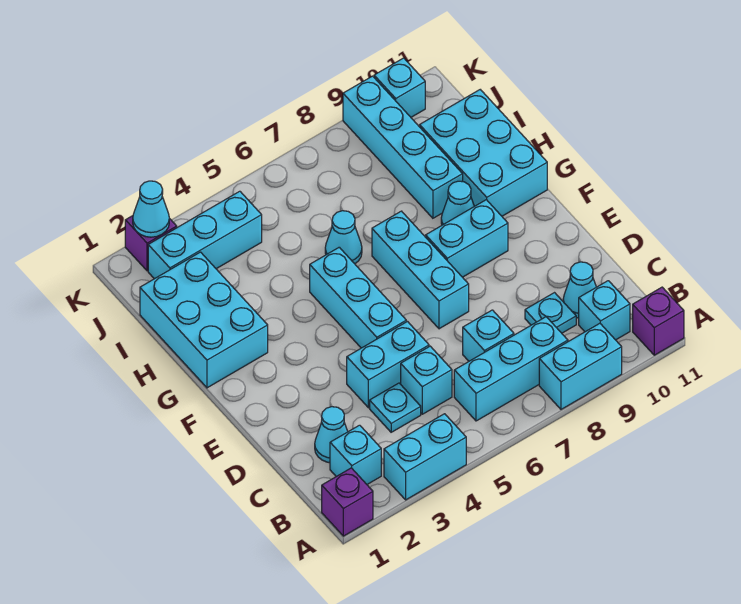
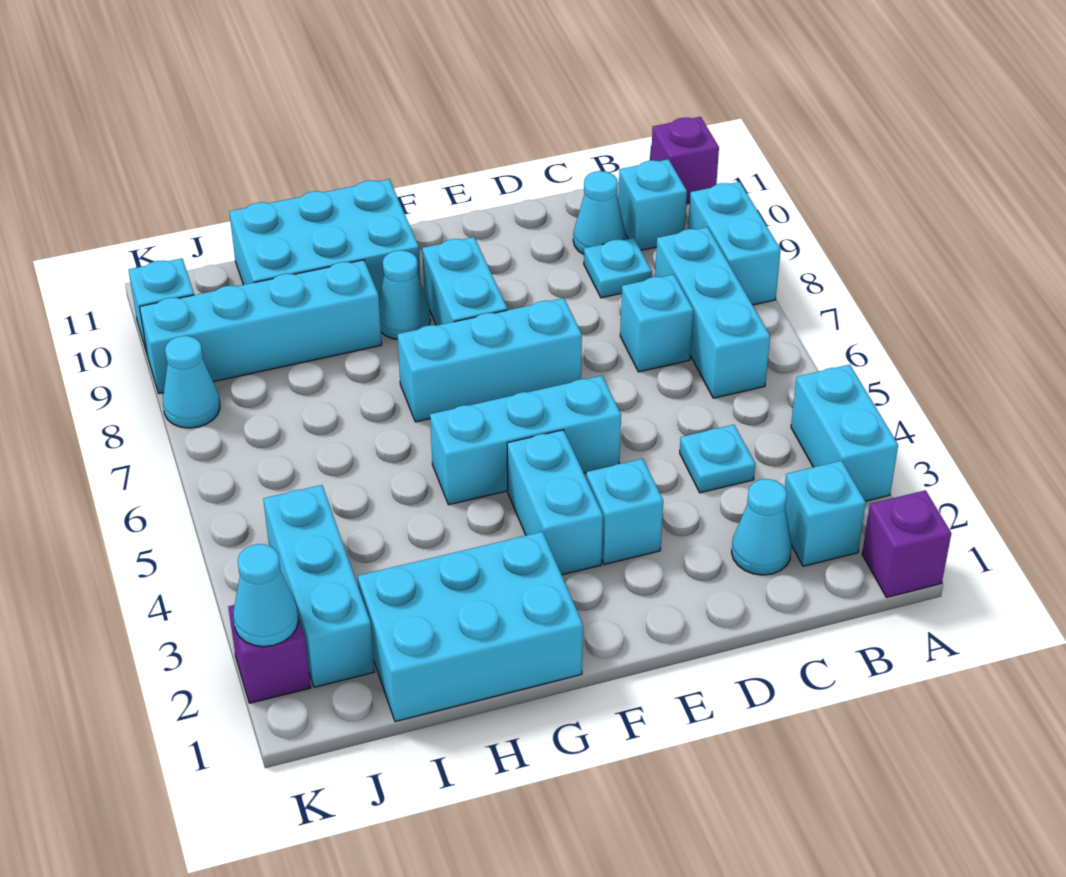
cyan brick C5 level 1 -> cyan brick E3 level 1
cyan brick D4:D5 level 1 -> cyan brick F3:F4 level 1
cyan cone H6 level 1 -> cyan cone K8 level 1

